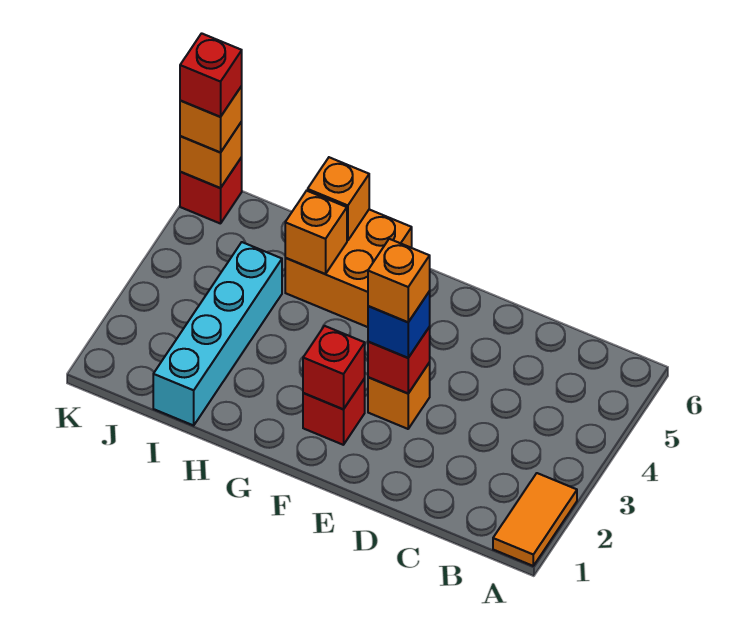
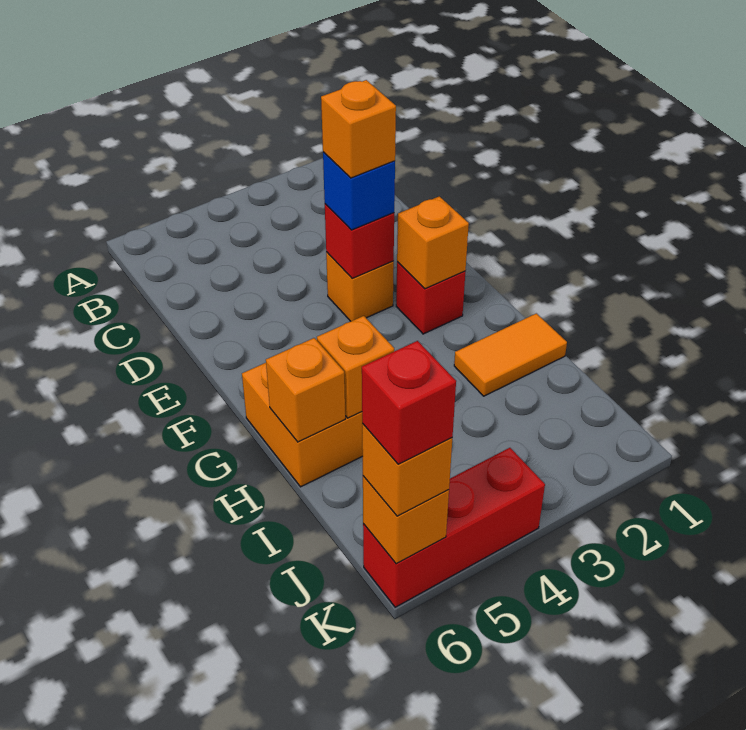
orange tile A1:A2 level 1 -> orange tile H1:H2 level 1
red brick F2 level 2 -> orange brick F2 level 2
cyan brick I1:I4 level 1 -> none
red brick K6 level 1 -> red brick K4:K6 level 1

